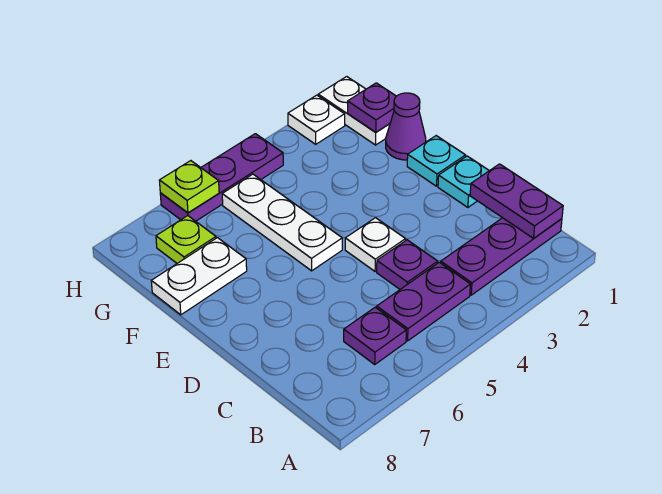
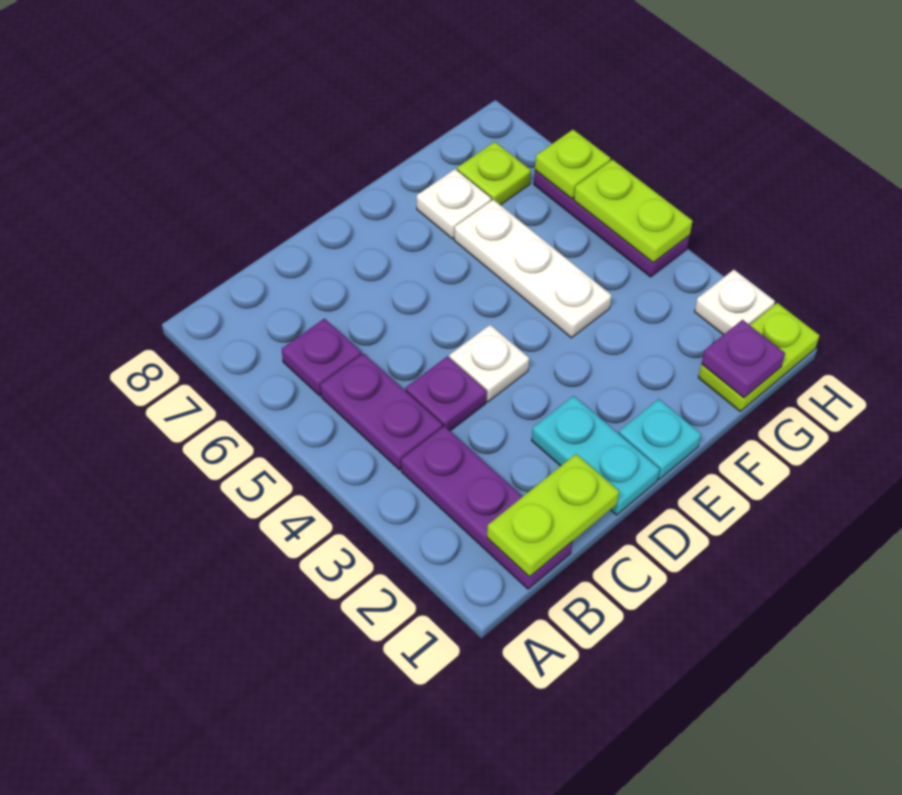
purple plate B1:C1 level 2 -> lime plate B1:C1 level 2
cyan plate D1 level 1 -> cyan plate D1:D2 level 1
white plate E5:G5 level 1 -> white plate F4:F6 level 1
purple cone F1 level 1 -> none
white plate F7:F8 level 1 -> white plate F7 level 1
white plate G1:H1 level 1 -> lime plate G1:H1 level 1
none -> lime plate H4:H5 level 2

